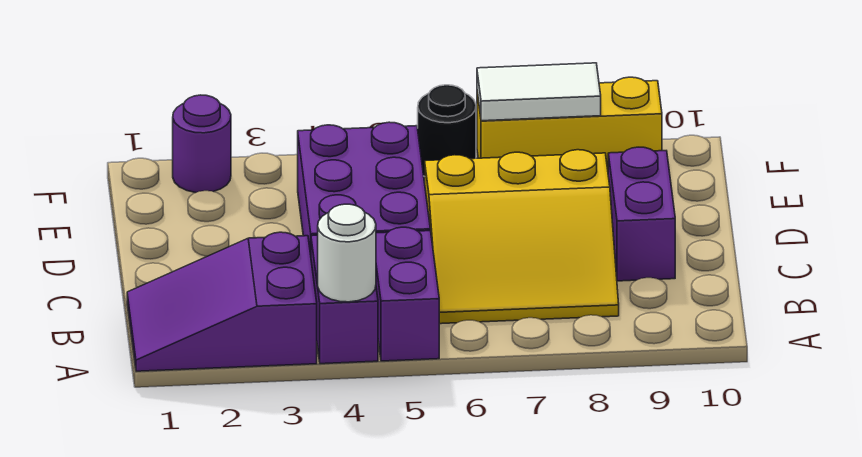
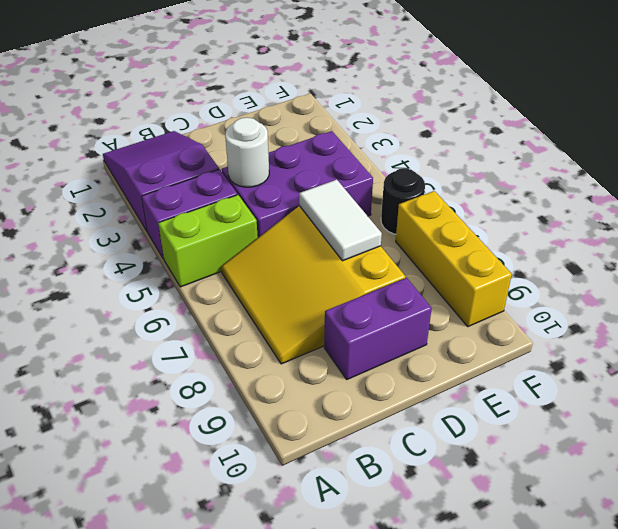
white round brick A4 level 2 -> white round brick C4 level 2
purple brick A5:B5 level 1 -> lime brick A5:B5 level 1
purple round brick F2 level 1 -> none
white tile F7:F8 level 2 -> white tile D6:D7 level 2

